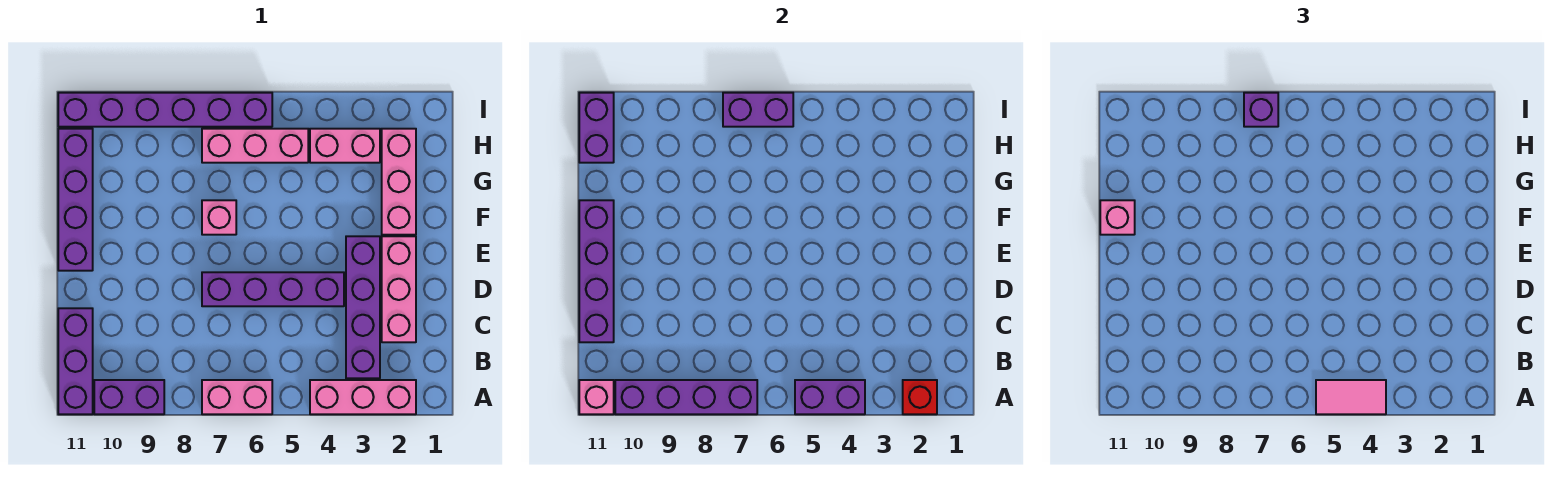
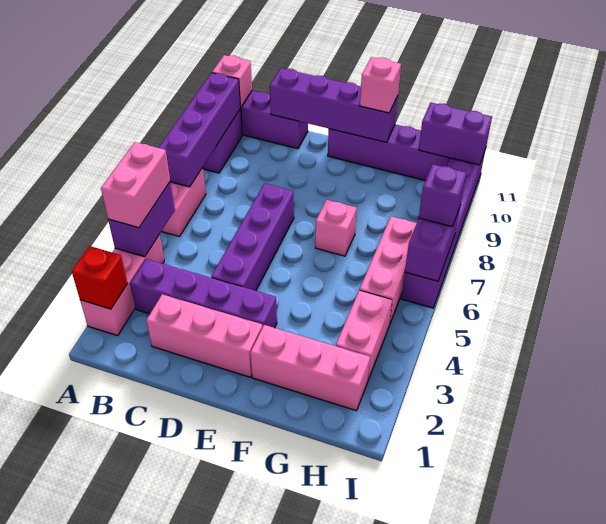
pink tile A4:A5 level 3 -> pink brick A4:A5 level 3

